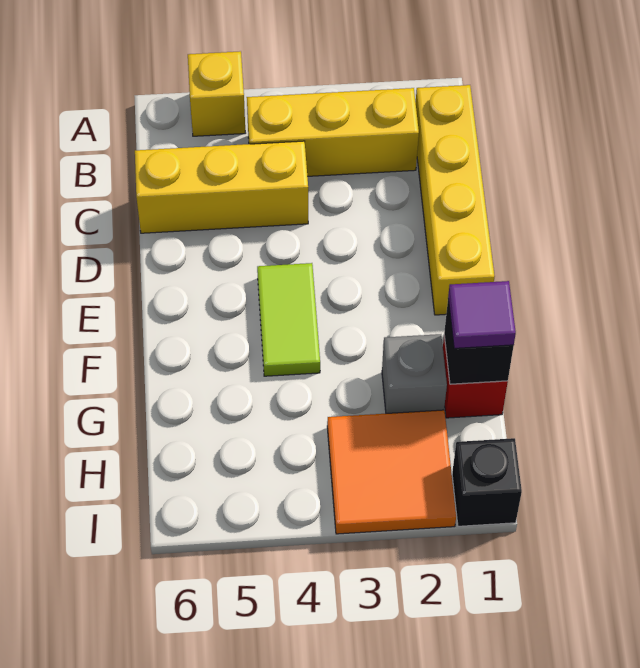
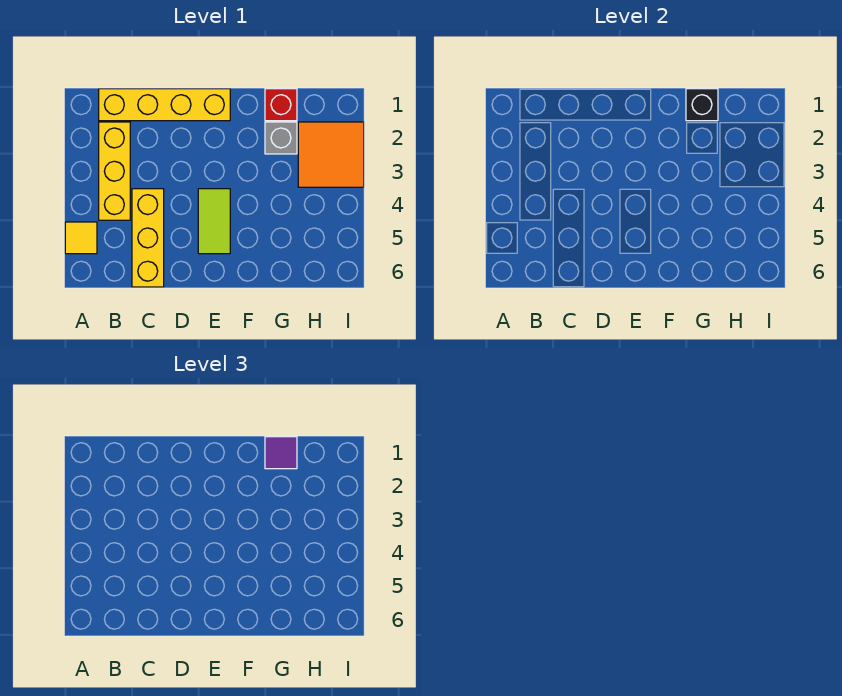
yellow brick A5 level 1 -> yellow tile A5 level 1
lime tile E4:F4 level 1 -> lime tile E4:E5 level 1
black brick I1 level 1 -> none

